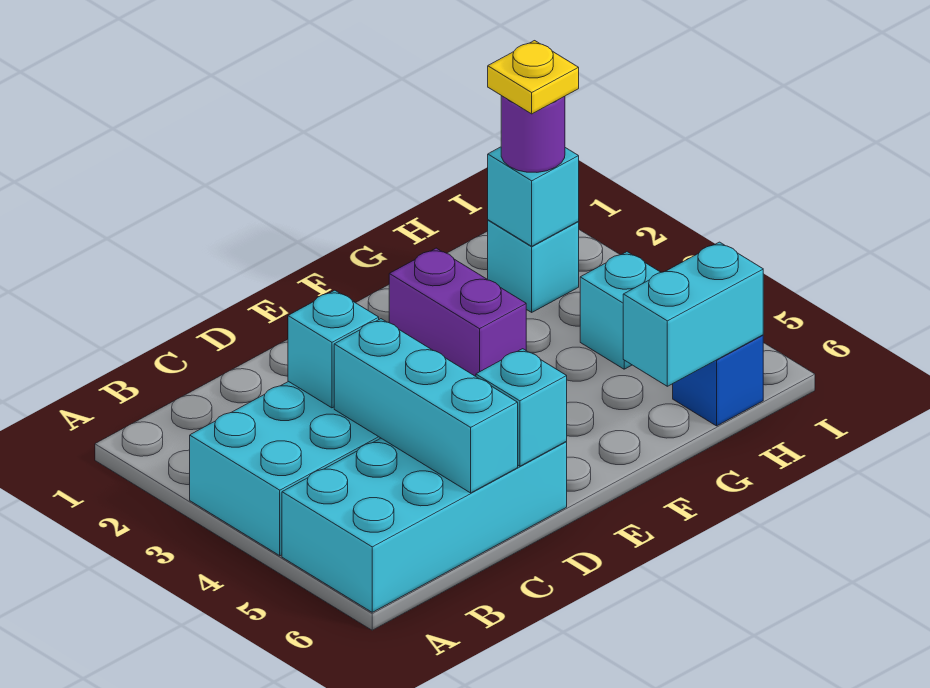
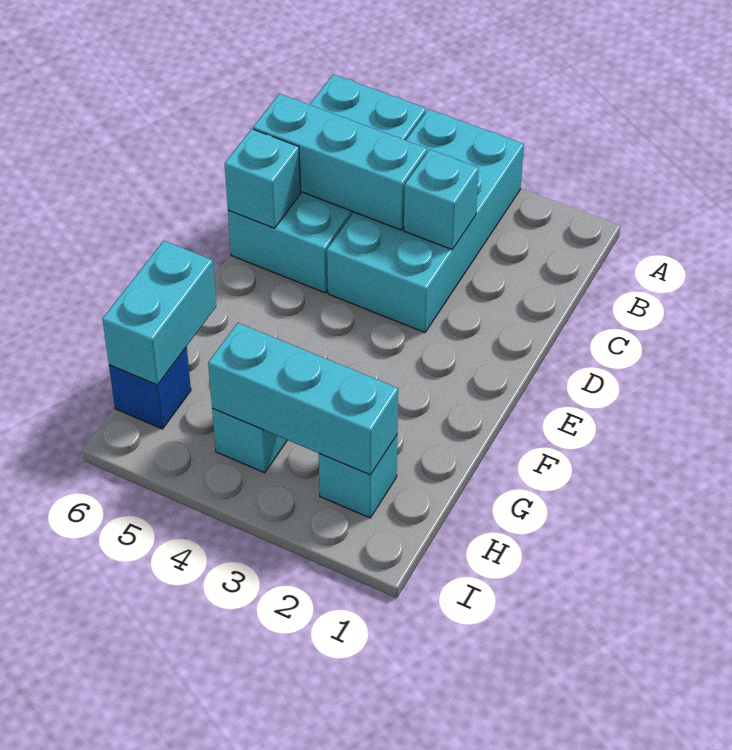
purple brick F2:F3 level 1 -> none
cyan brick H2 level 2 -> cyan brick H2:H4 level 2
purple round brick H2 level 3 -> none
yellow plate H2 level 4 -> none

